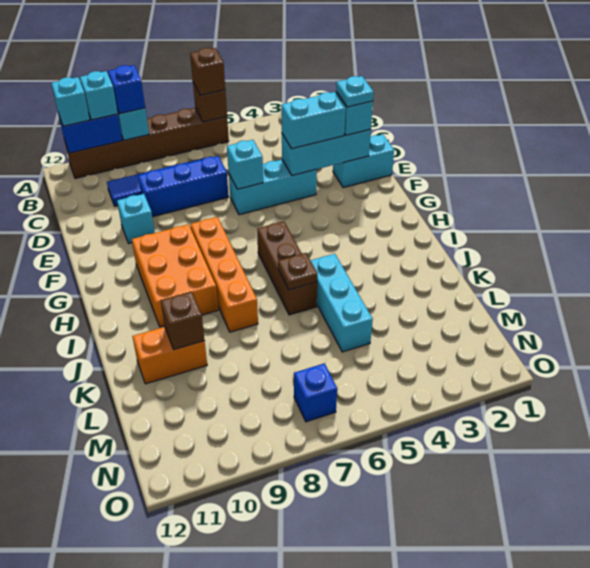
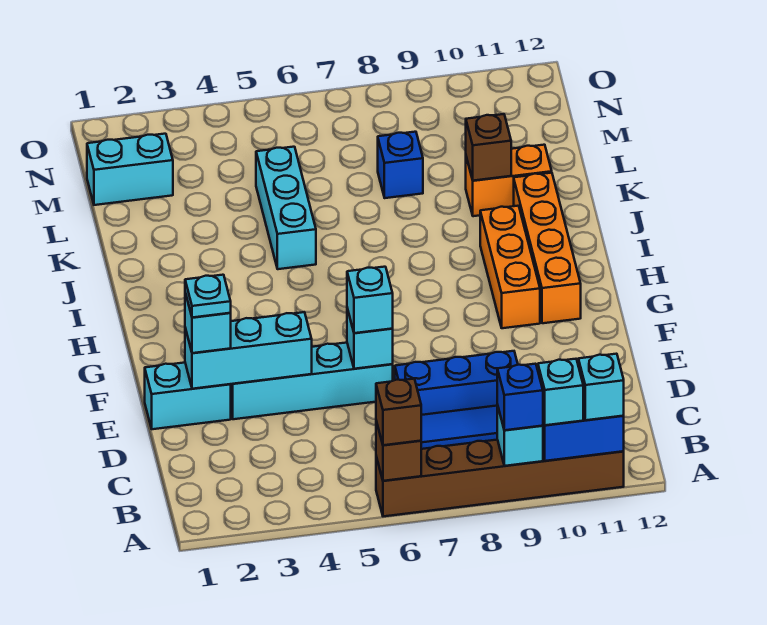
cyan brick E3:E4 level 3 -> cyan brick M1:M2 level 1
cyan brick E4:E6 level 1 -> cyan brick E3:E6 level 1
cyan brick E10 level 1 -> cyan brick E6 level 3
orange brick G8:J8 level 1 -> orange brick G11:J11 level 1
orange brick G9:I10 level 1 -> orange brick G10:I10 level 1
brown brick H6:J6 level 1 -> none
brown plate J6 level 2 -> none
blue brick N7 level 1 -> blue brick L8 level 1

